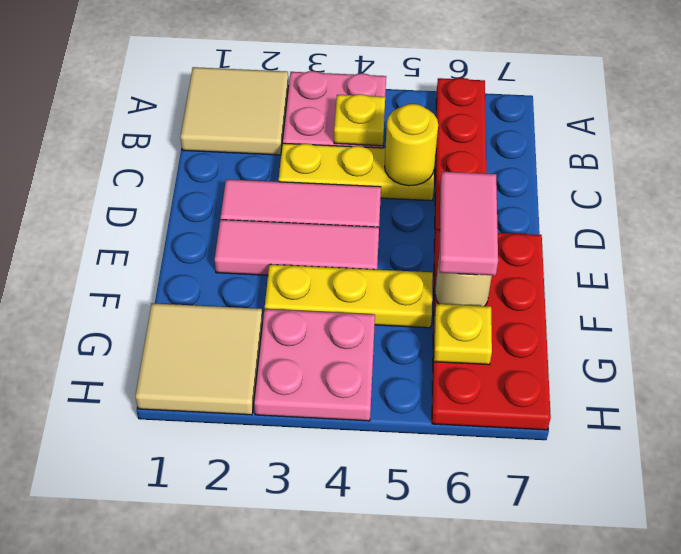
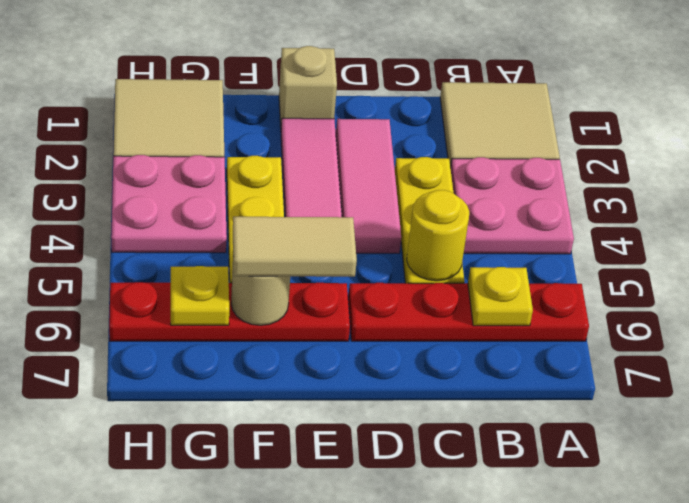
yellow plate B4 level 2 -> yellow plate B6 level 2
none -> tan brick E1 level 1
red plate E6:H7 level 1 -> red plate E6:H6 level 1
pink tile E6:F6 level 3 -> tan tile E6:F6 level 3

